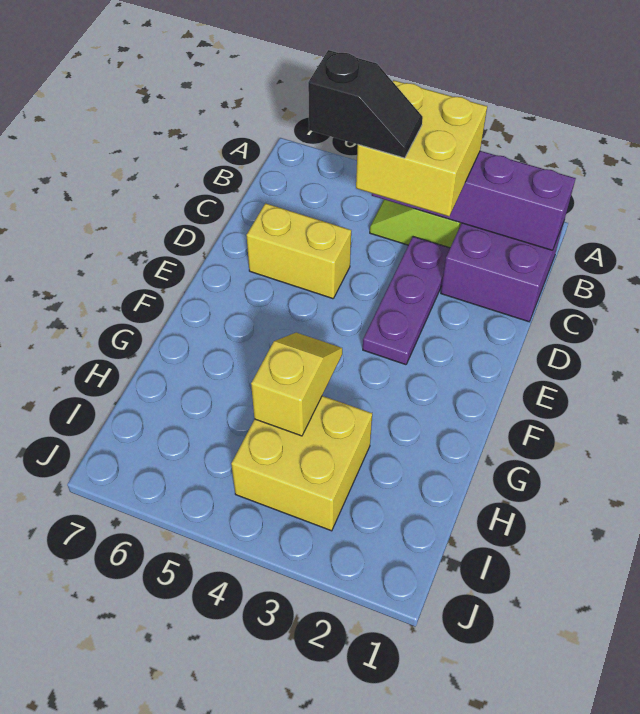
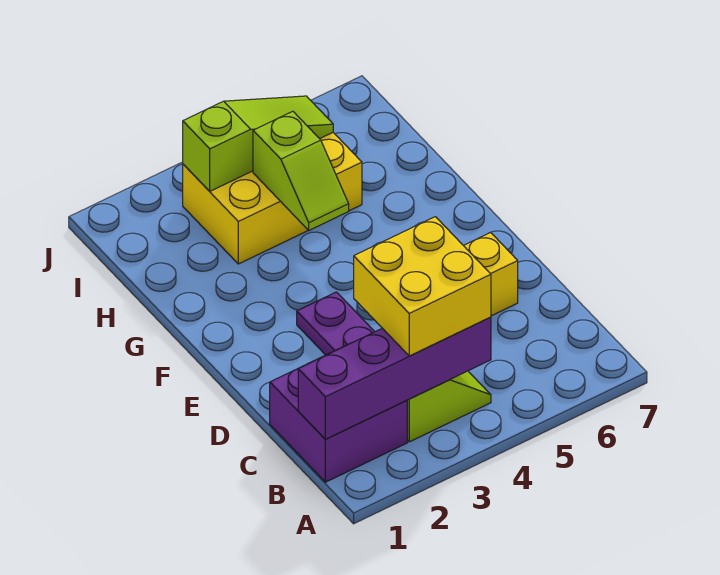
black slope C4:C5 level 4 top 5 -> none
yellow slope G4:H4 level 2 top H -> lime slope G4:H4 level 2 top H
yellow brick H3:I4 level 1 -> yellow brick H3:I5 level 1
none -> lime slope I3:I5 level 2 top 3

